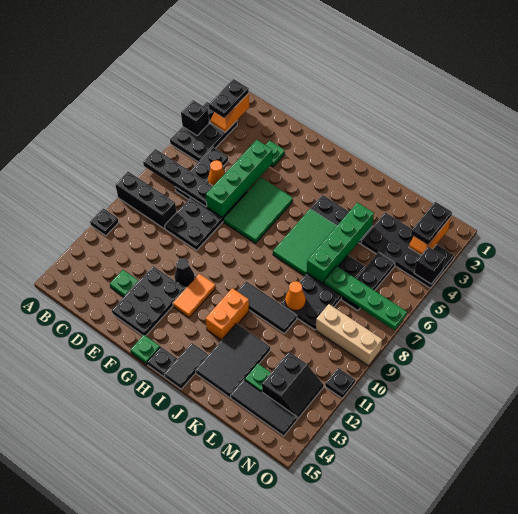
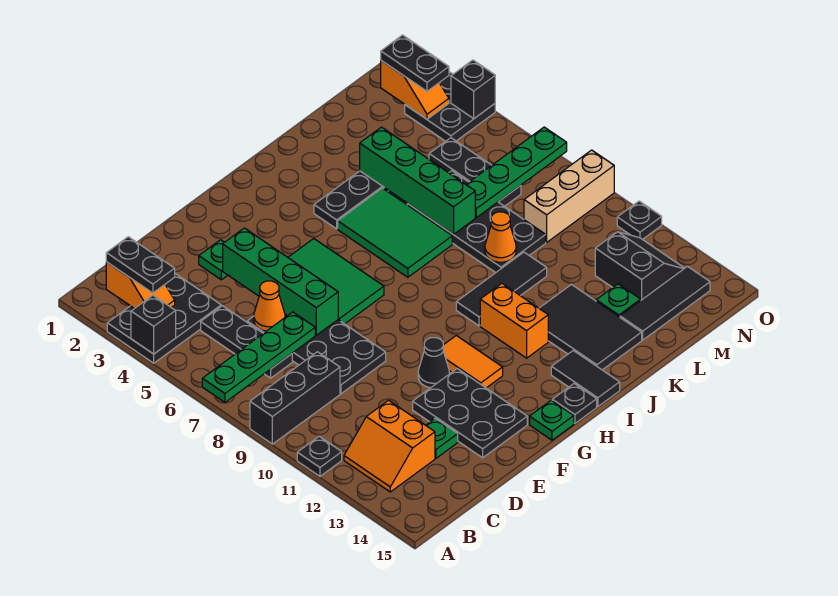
black plate A3:B5 level 1 -> black plate A3:C4 level 1
black plate A7:D7 level 2 -> green plate A7:D7 level 2
none -> orange slope B12:C13 level 1 top C
black plate L3:O4 level 1 -> black plate N3:O4 level 1

